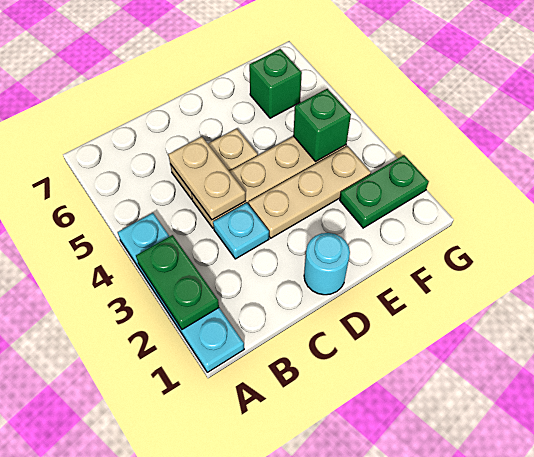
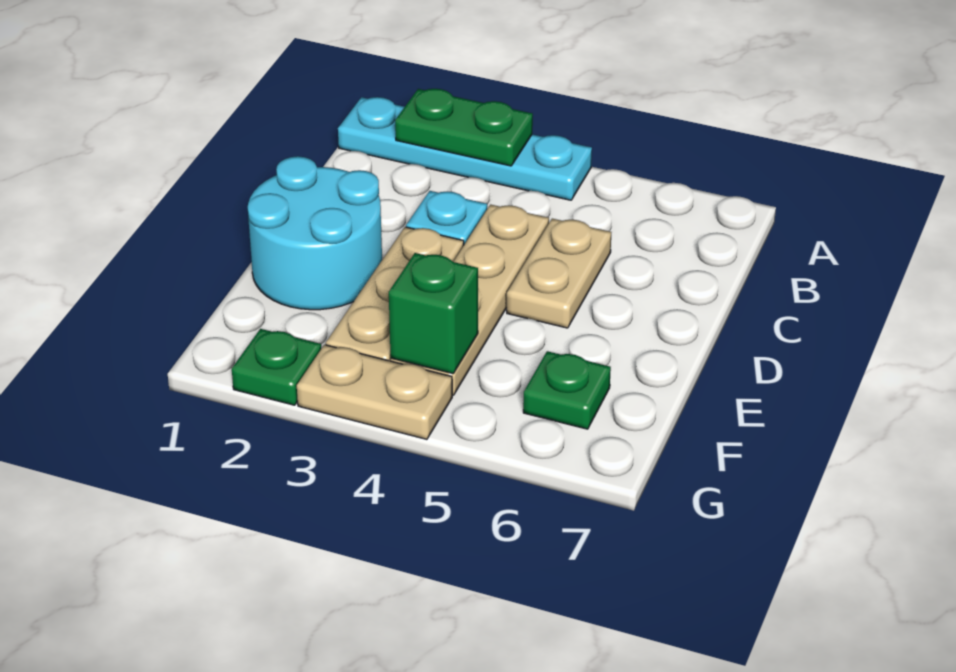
tan plate C4:C5 level 2 -> tan plate G3:G4 level 1
cyan round brick D1 level 1 -> cyan round brick D1:E2 level 1
green plate F2:G2 level 1 -> green plate G2 level 1
green brick F6 level 1 -> green plate F6 level 1

